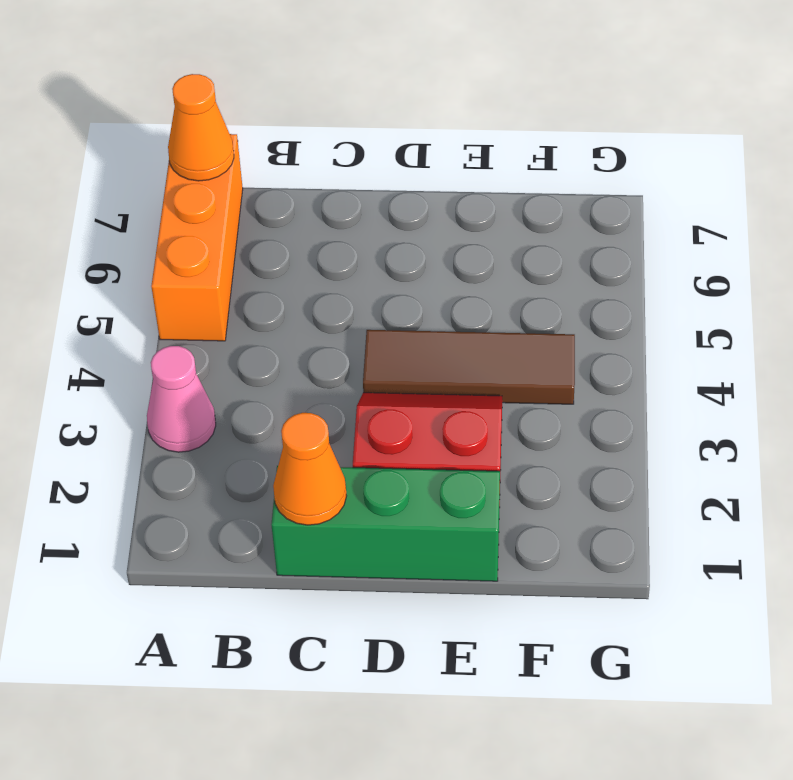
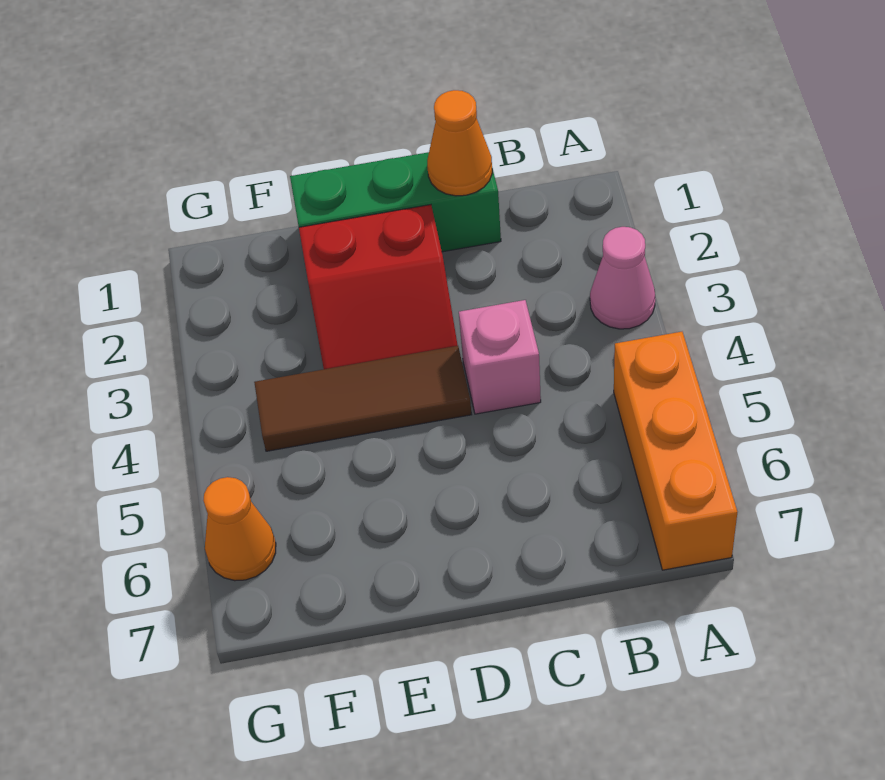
orange cone A7 level 2 -> orange cone G6 level 1
none -> pink brick C4 level 1

